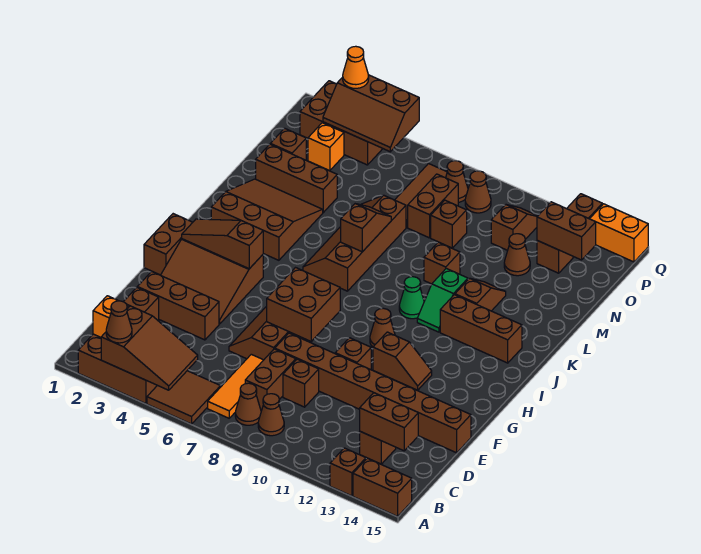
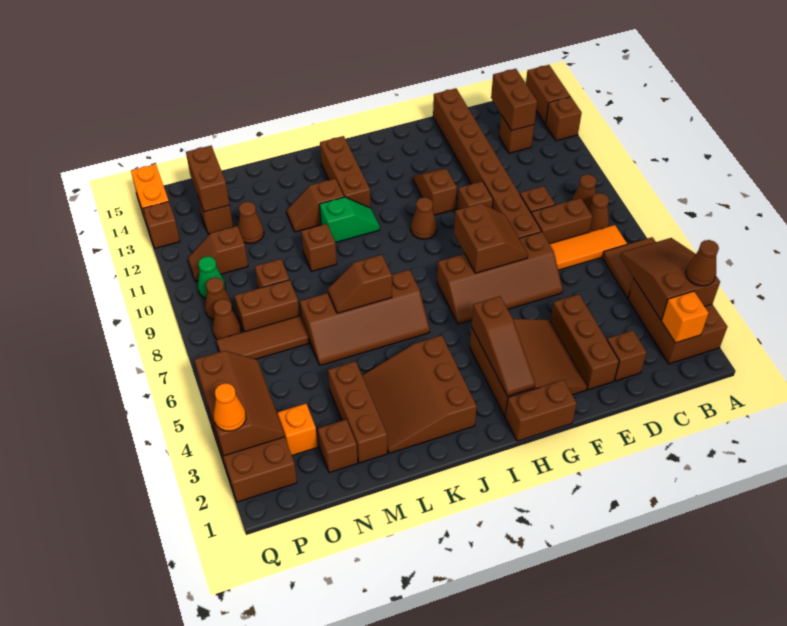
brown brick F7:G8 level 2 -> brown slope F7:G8 level 2 top G
green cone J10 level 1 -> green cone P10 level 1

